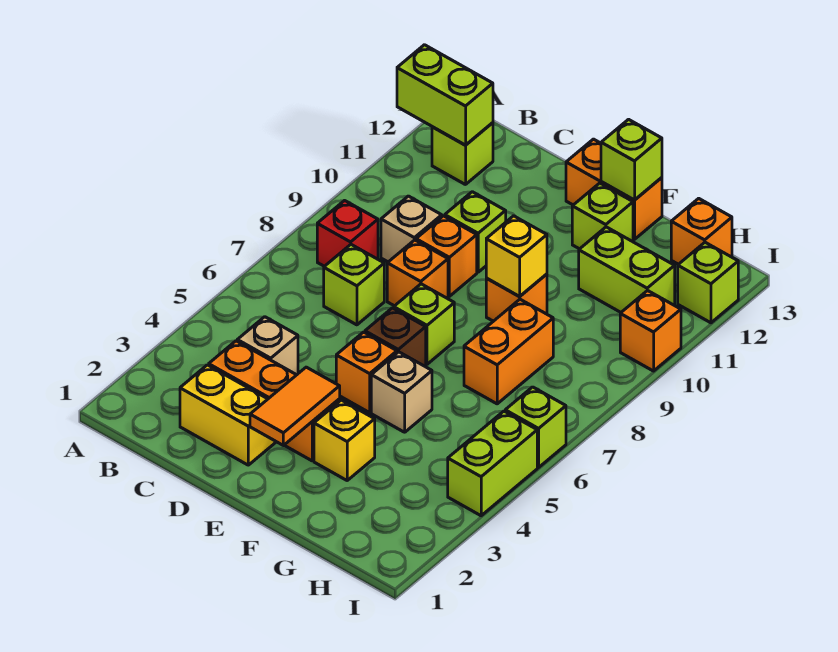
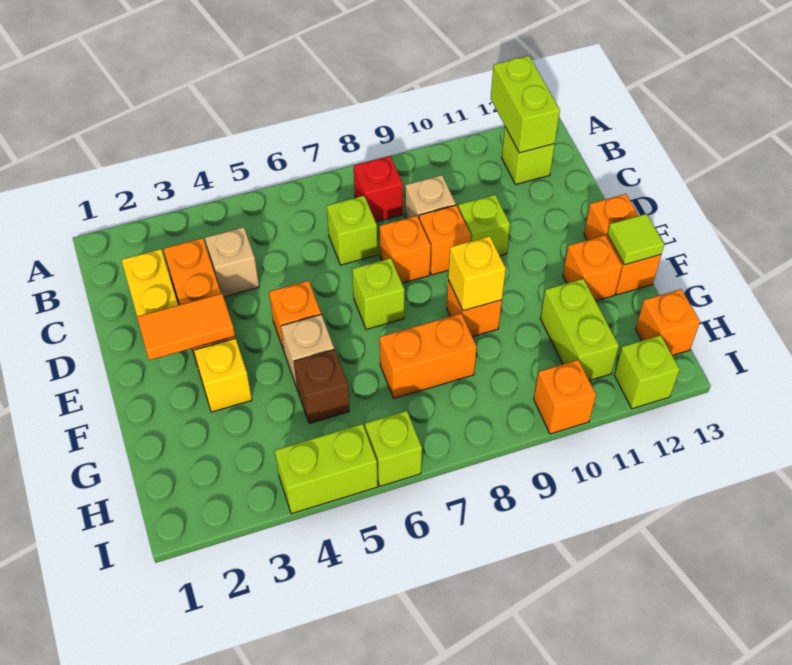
brown brick E6 level 1 -> brown brick G5 level 1
lime brick F12 level 1 -> orange brick F12 level 1
lime brick F13 level 2 -> lime tile F13 level 2

